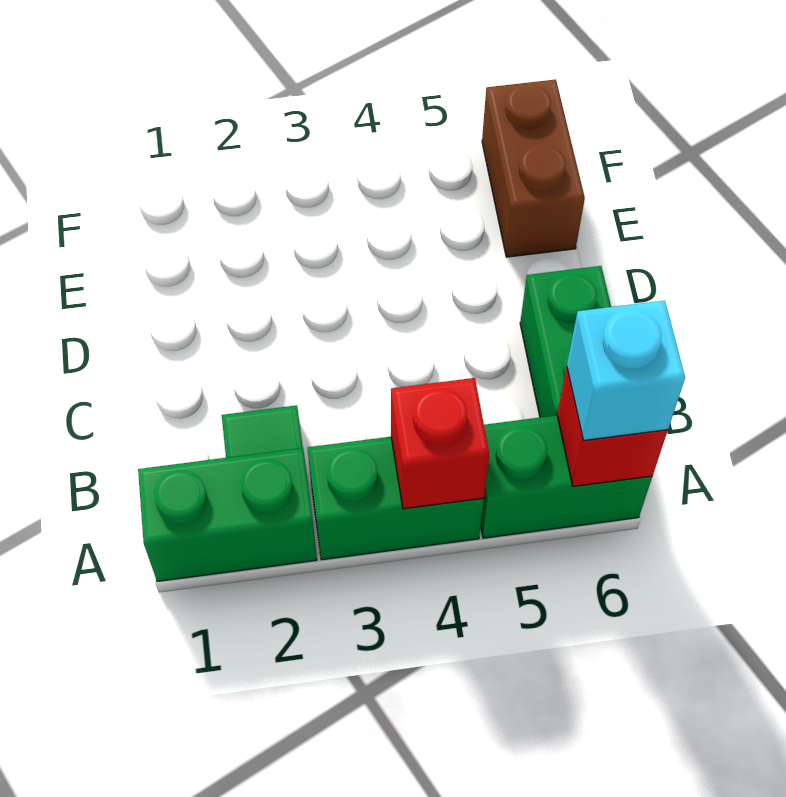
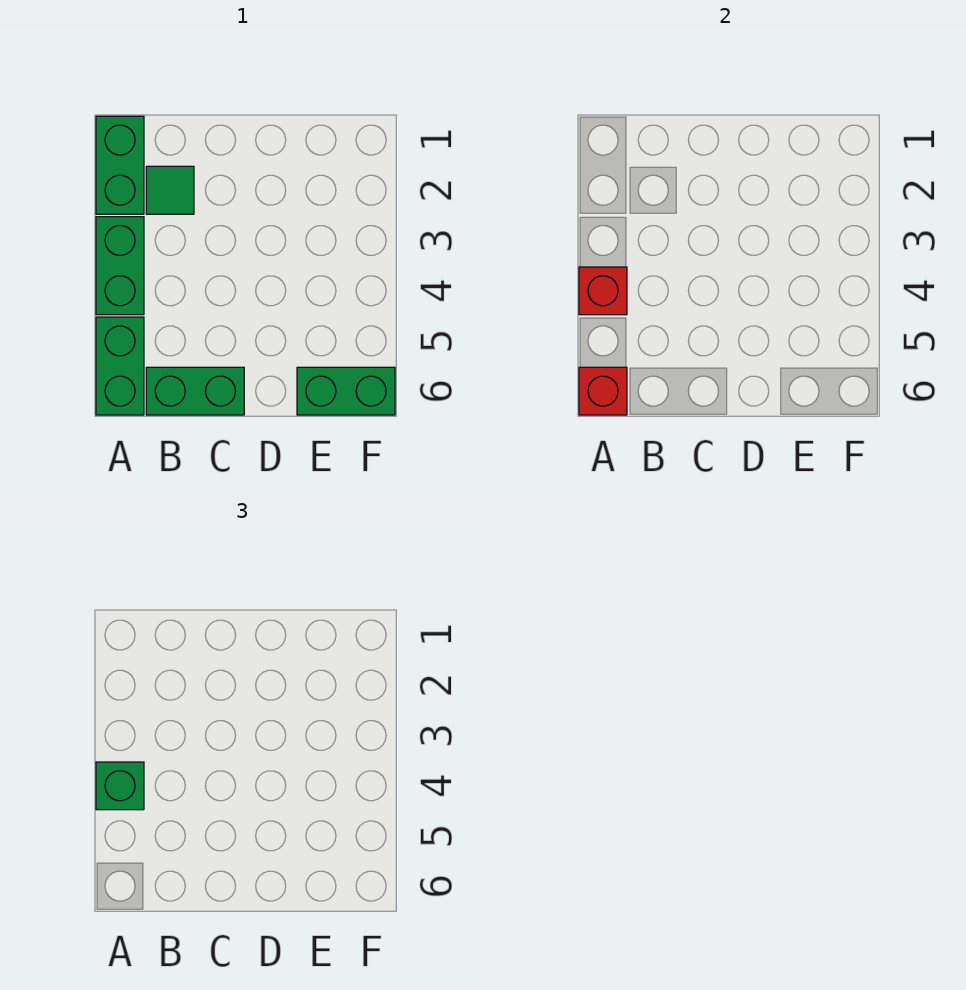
none -> green brick A4 level 3
cyan brick A6 level 3 -> none
brown brick E6:F6 level 1 -> green brick E6:F6 level 1

